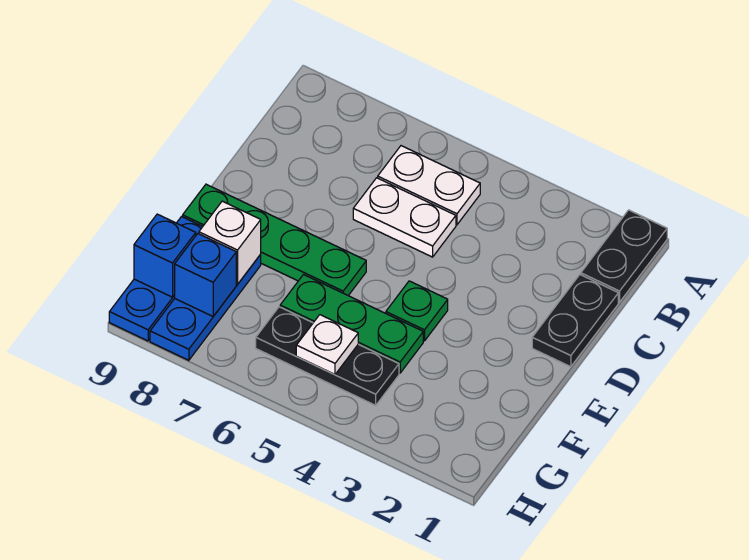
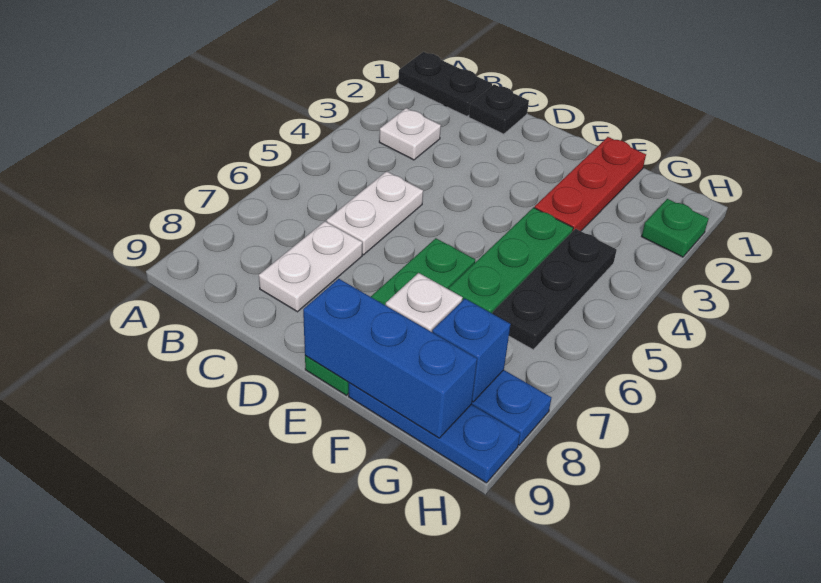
white plate B5:B6 level 1 -> white plate C7:C8 level 1
black plate C1:D1 level 1 -> black plate C1 level 1
green plate E4 level 1 -> green plate H2 level 1
none -> red plate F1:F3 level 1
white plate G5 level 2 -> white plate B3 level 1
blue brick G9 level 2 -> blue brick E9:G9 level 2

